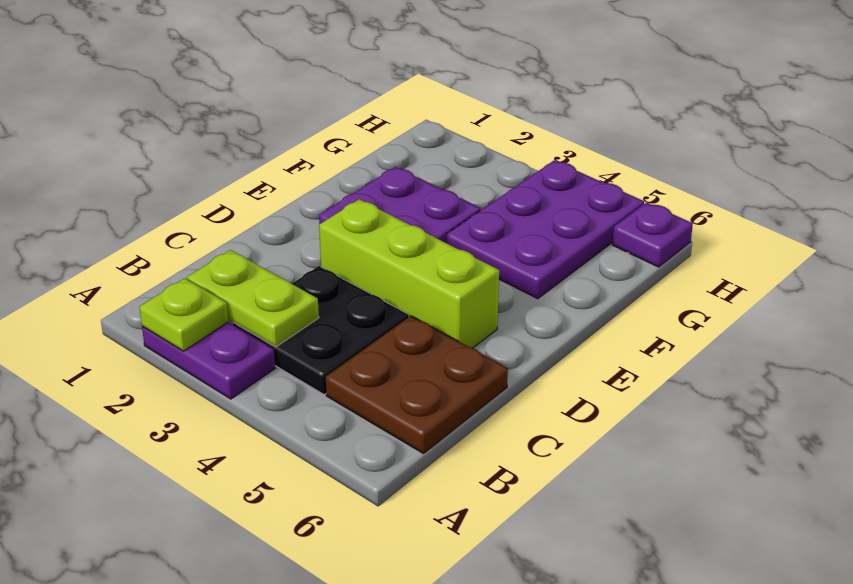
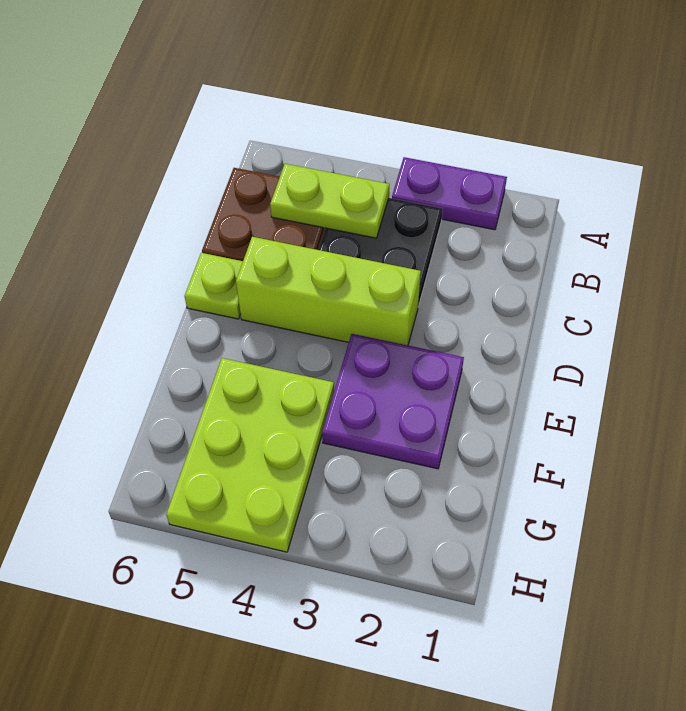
lime plate A2 level 2 -> lime plate D6 level 1
lime plate B2:B3 level 2 -> lime plate B4:B5 level 2
purple plate F4:H5 level 1 -> lime plate F4:H5 level 1
purple plate H6 level 1 -> none

